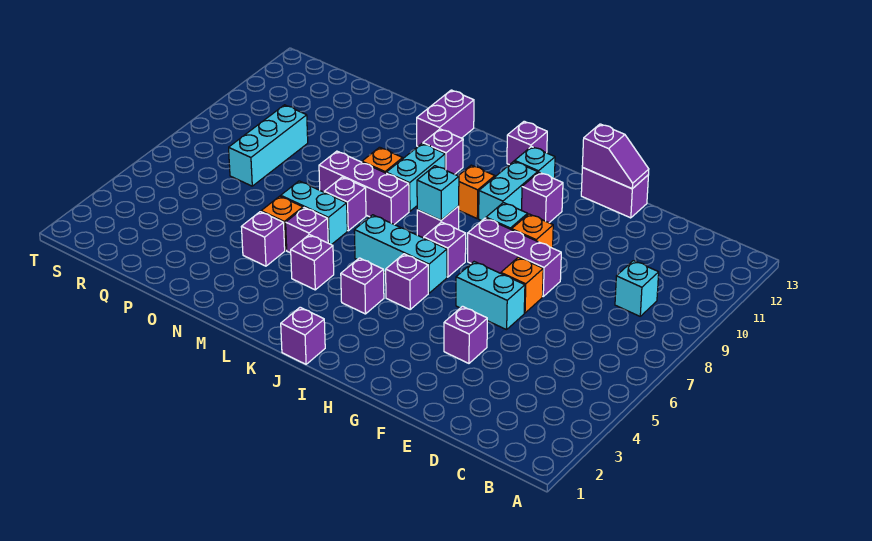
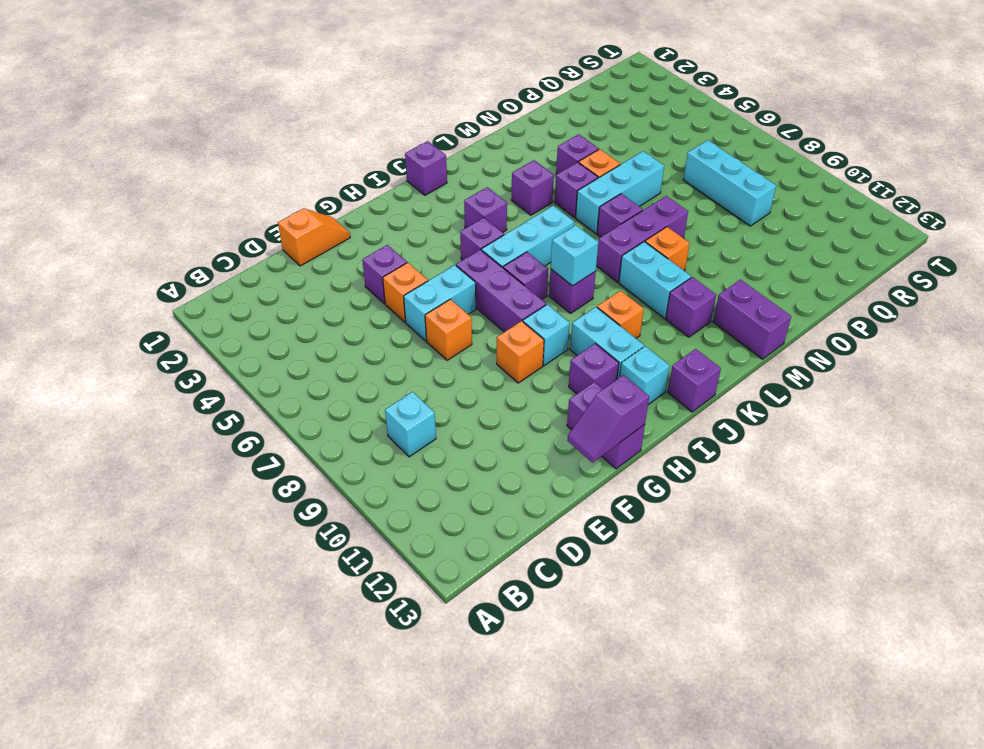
none -> orange slope E1:F1 level 1 top E
none -> orange brick F5 level 1
purple brick F8:H8 level 1 -> purple brick H6:H8 level 1
purple brick F13:G13 level 1 -> purple brick G12:G13 level 1
cyan brick M6:N6 level 1 -> cyan brick M6:O6 level 1

